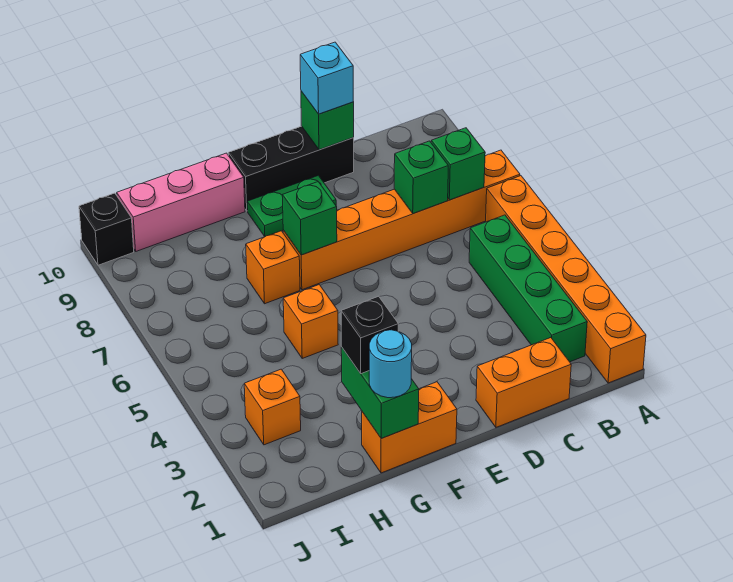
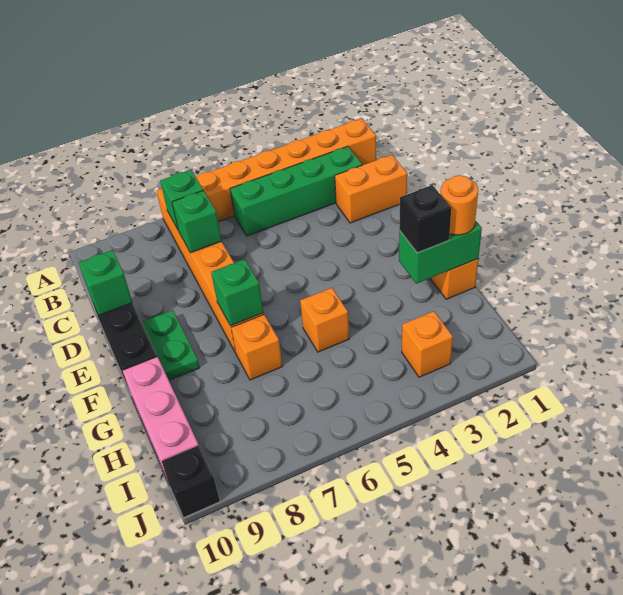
orange brick C1:D1 level 1 -> orange brick C1:C2 level 1
cyan brick D10 level 3 -> none
cyan round brick G1 level 3 -> orange round brick G1 level 3

